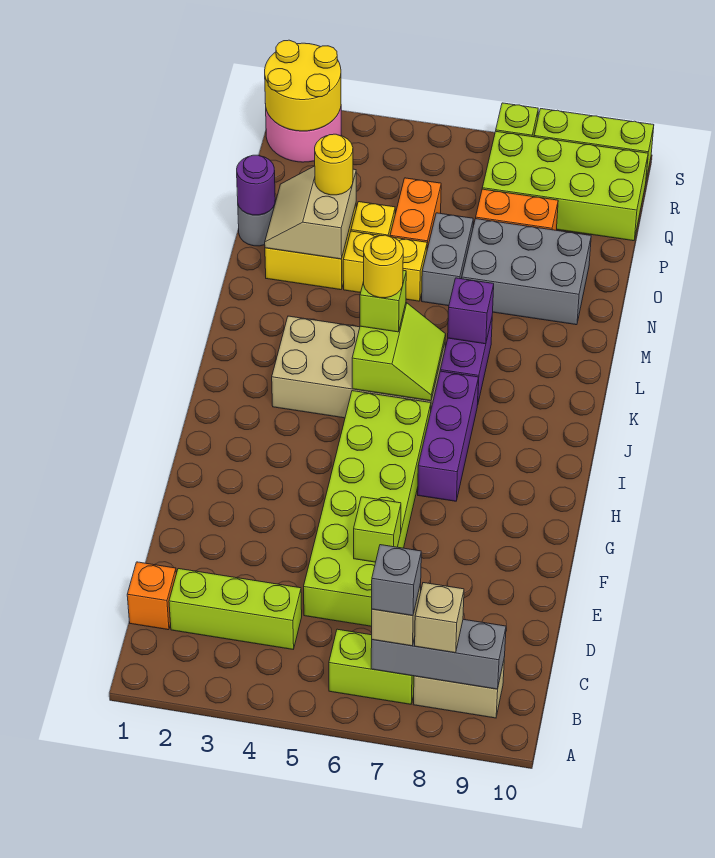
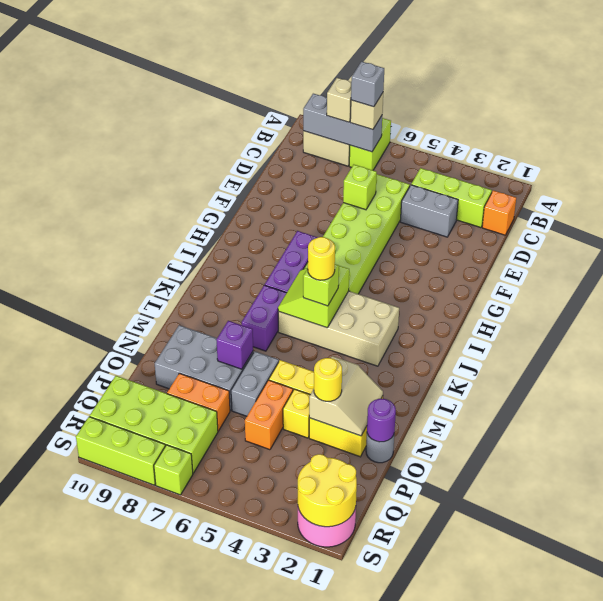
lime brick B6:B7 level 1 -> lime brick A7:B7 level 1
none -> grey brick D3:D4 level 1
purple brick L7 level 2 -> purple brick N7 level 2

